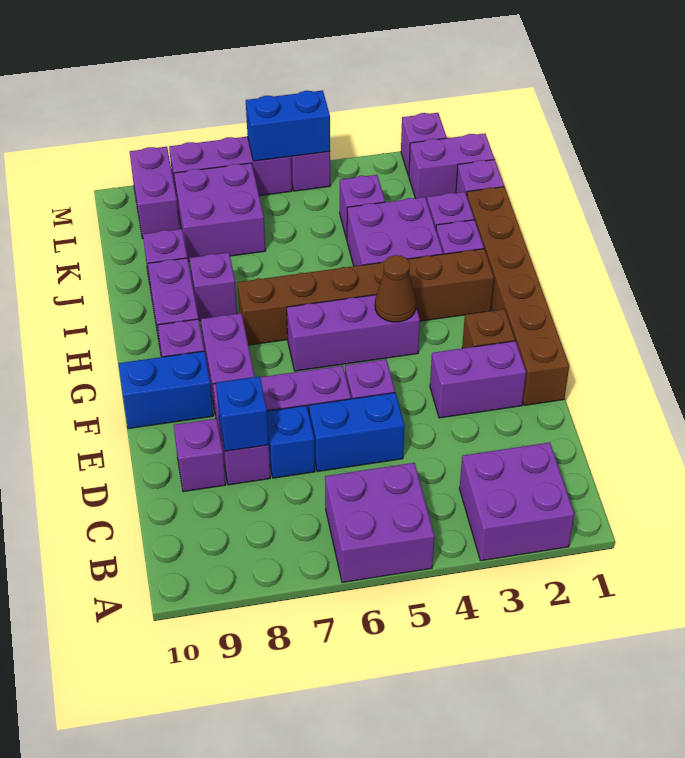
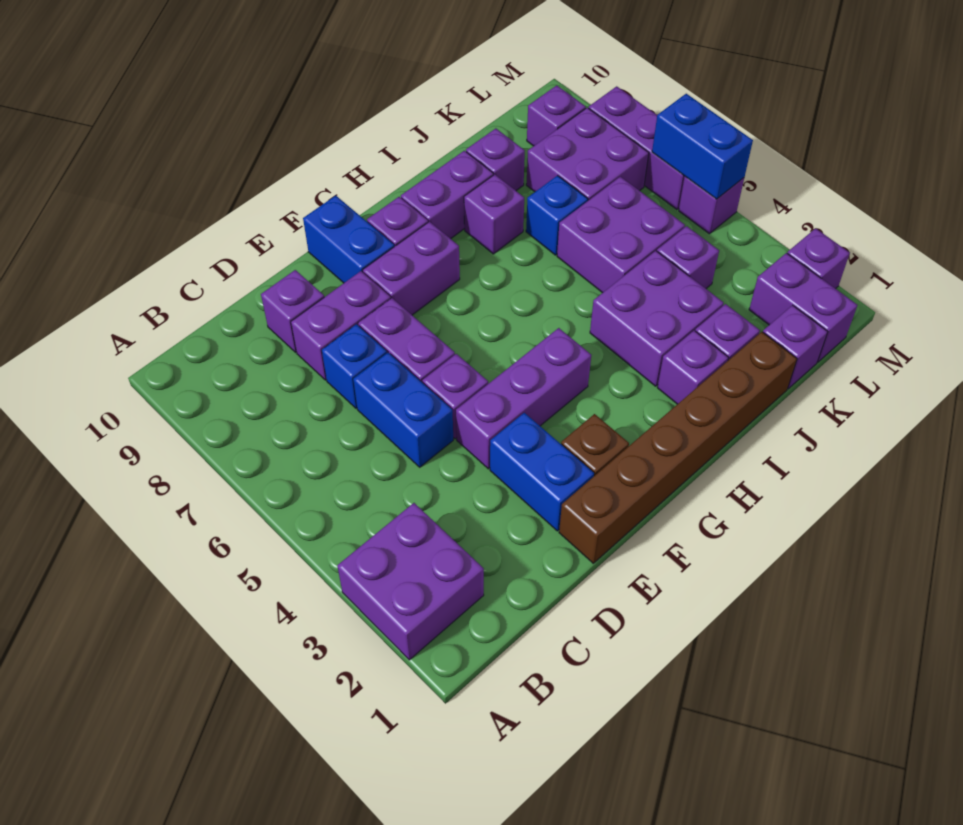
purple brick A5:B6 level 1 -> purple brick J5:K6 level 1
blue brick D8 level 2 -> blue brick J7 level 1
purple brick E2:E3 level 1 -> blue brick E2:E3 level 1
purple brick G4:G6 level 1 -> purple brick E4:G4 level 1
brown cone G4 level 2 -> none
brown brick H2:H7 level 1 -> none
purple brick L9:M9 level 1 -> purple brick L9 level 1

